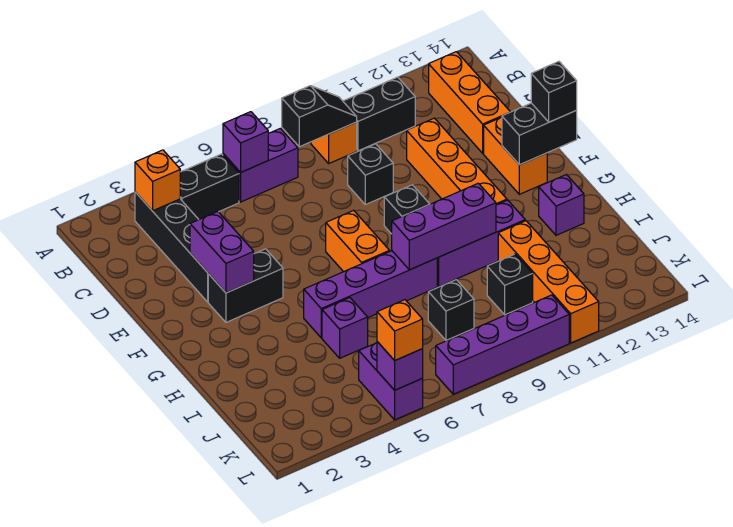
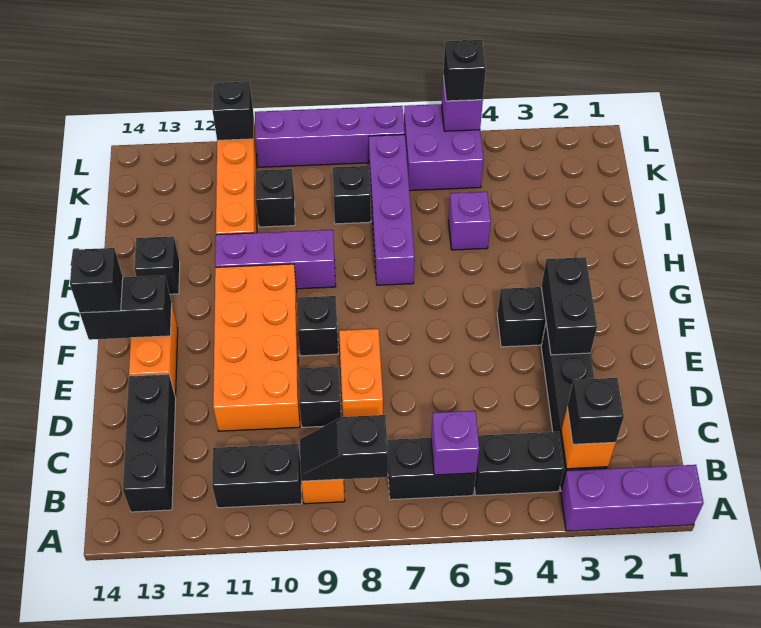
none -> black brick B3 level 3
purple brick B6:B7 level 1 -> black brick B6:B7 level 1
orange brick B13:D13 level 1 -> black brick B13:D13 level 1
orange brick D11:G11 level 1 -> orange brick D10:G11 level 1
purple brick E3:F3 level 2 -> black brick E3:F3 level 2
orange brick F7:G7 level 1 -> orange brick D8:E8 level 1
purple brick H5:H8 level 1 -> purple brick H7:K7 level 1
purple brick H8:H10 level 2 -> purple brick A1:A3 level 1
purple brick H13 level 1 -> black brick H13 level 1
purple brick K5:L5 level 1 -> purple brick K5:L6 level 1
orange brick L5 level 3 -> black brick L5 level 3
none -> black brick L11 level 2

